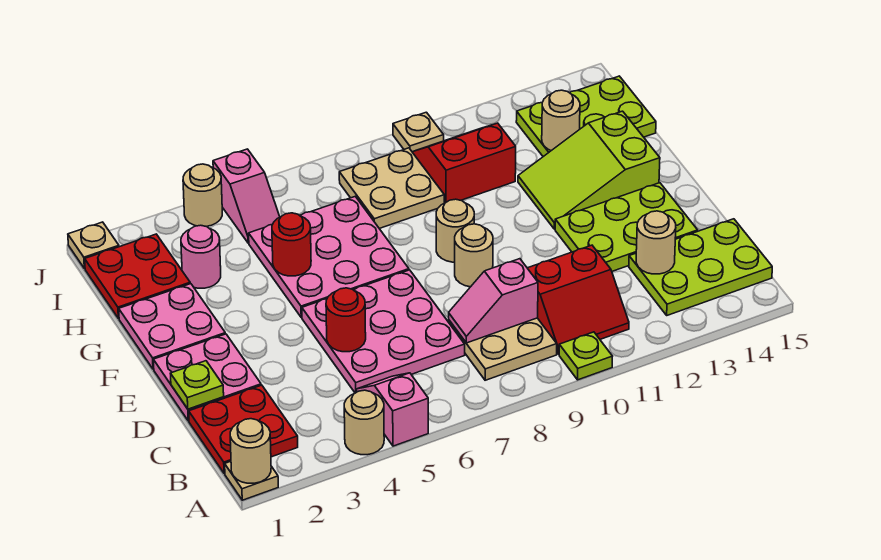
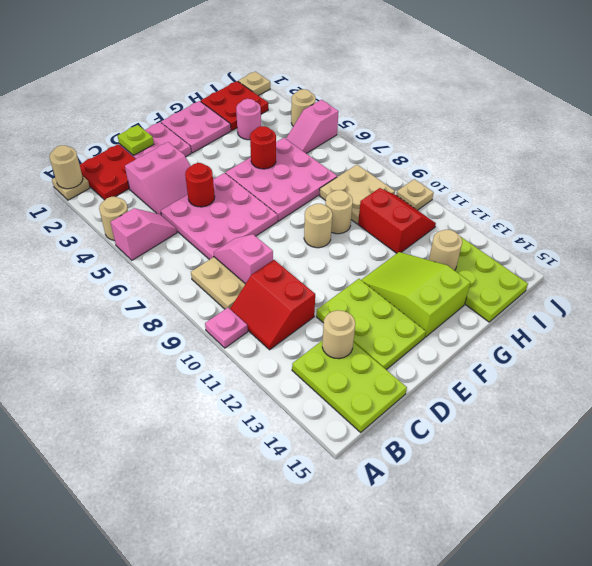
lime plate A10 level 1 -> pink plate A10 level 1
none -> pink slope C3:D4 level 1 top 3
tan round brick E9 level 1 -> tan round brick G9 level 1

